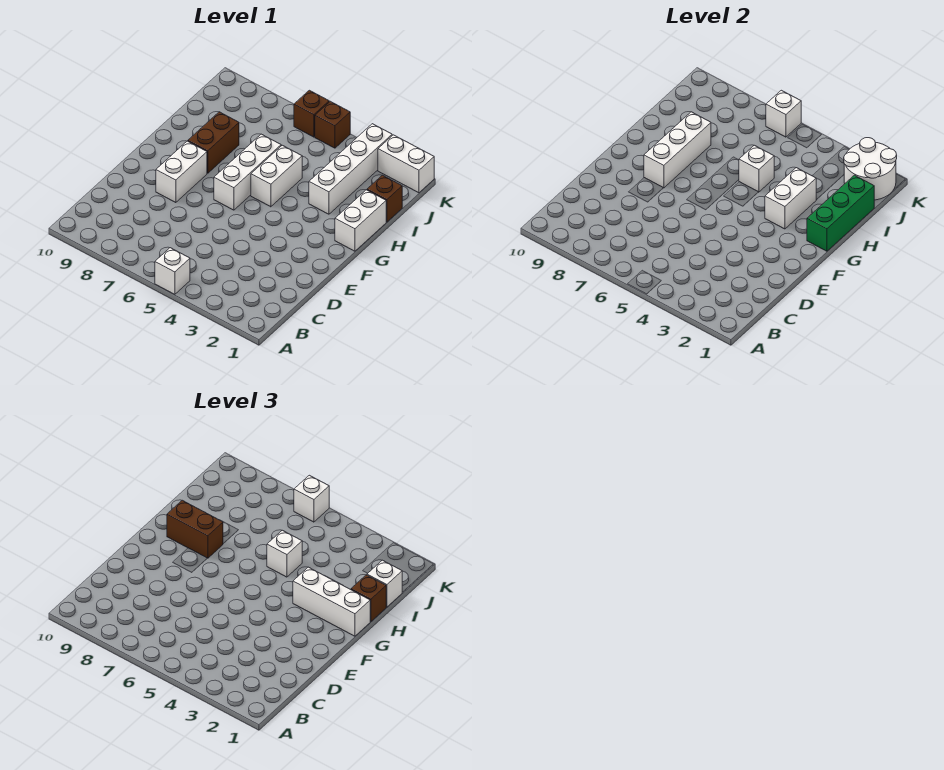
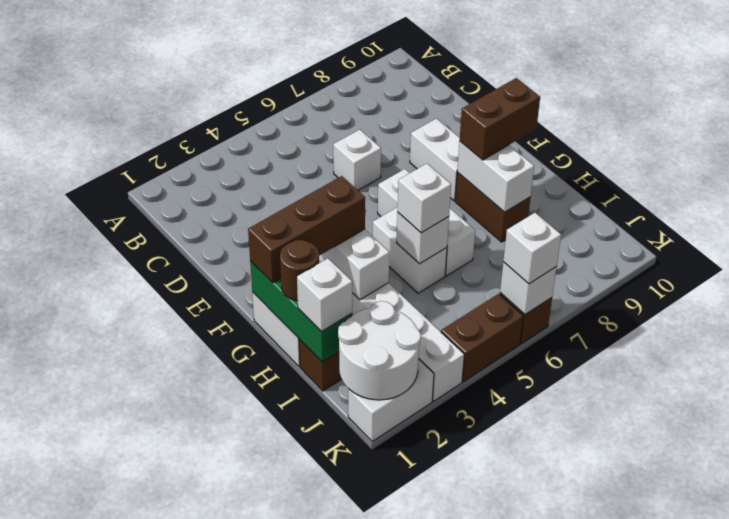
white brick A5 level 1 -> white brick D6 level 1
white brick F8:H8 level 2 -> white brick G8:H8 level 2
white brick G1:G3 level 3 -> brown brick G1:G3 level 3
brown brick H1 level 3 -> brown round brick H1 level 3
brown brick K5 level 1 -> brown brick K4:K5 level 1

